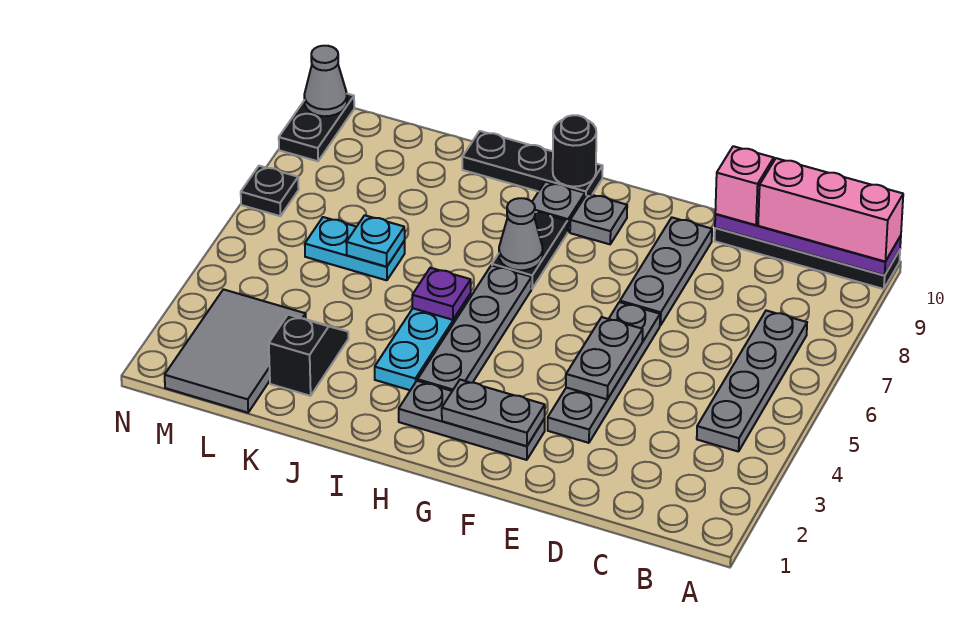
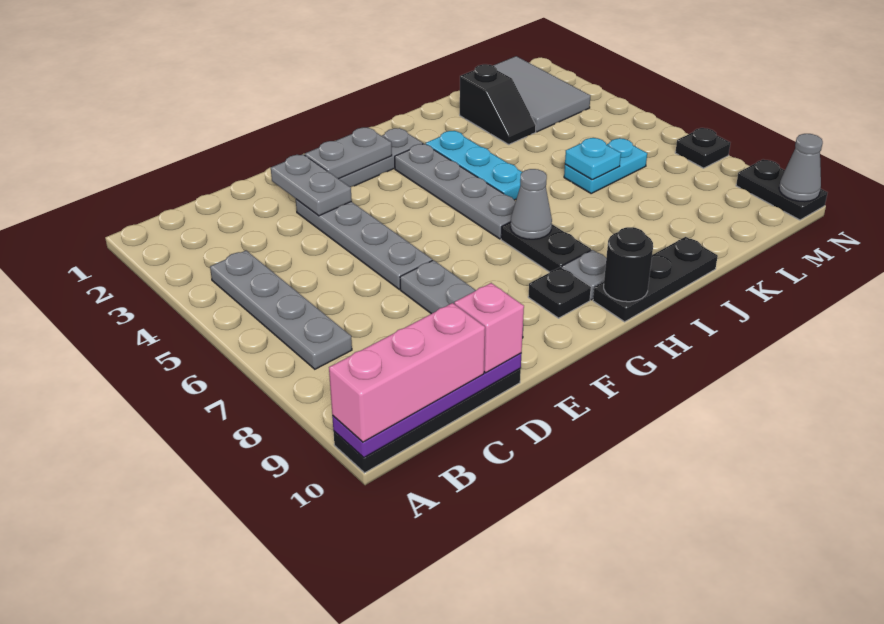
grey plate E4:E5 level 2 -> grey plate E2:E3 level 2
grey plate G9 level 1 -> black plate G9 level 1
purple plate I5 level 2 -> none

